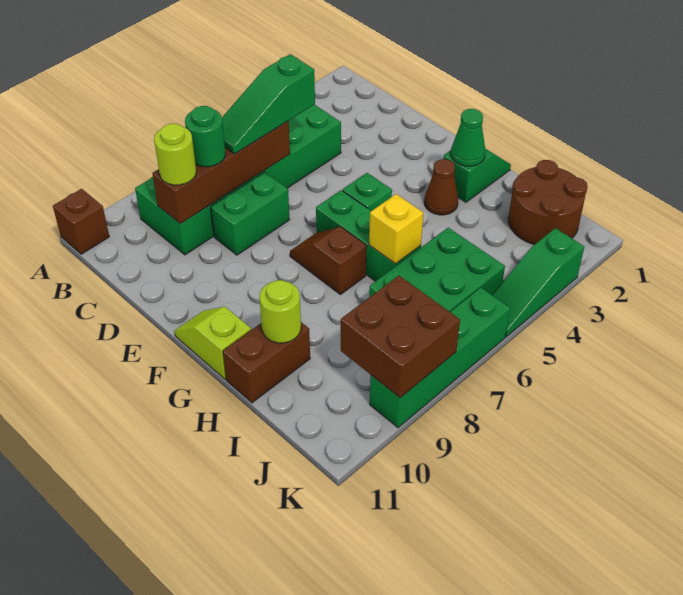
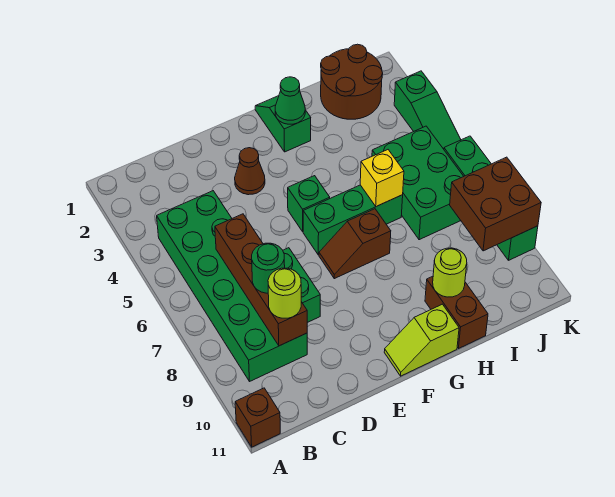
green slope C5:C7 level 3 top 5 -> none
brown cone G3 level 1 -> brown cone E3 level 1

